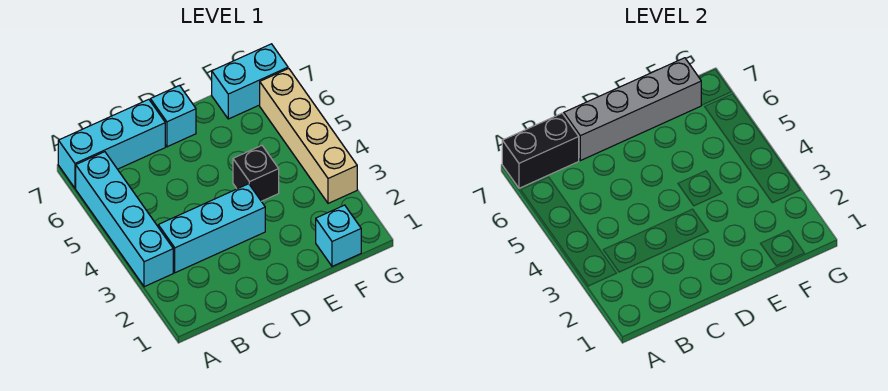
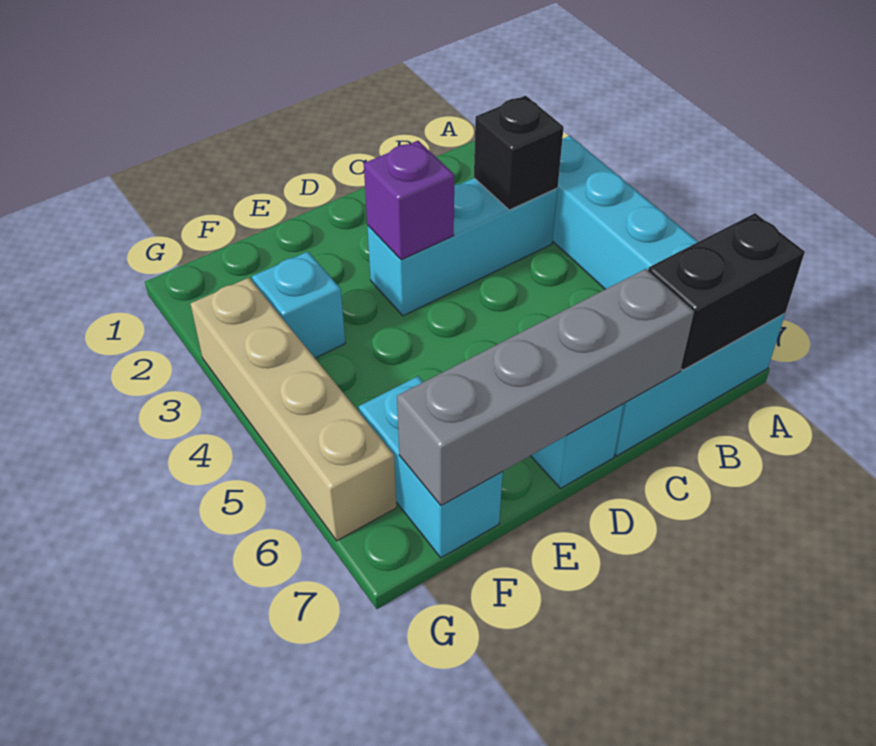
none -> purple brick D3 level 2
black brick E4 level 1 -> black brick B3 level 2
cyan brick F1 level 1 -> cyan brick F3 level 1
cyan brick F7:G7 level 1 -> cyan brick F6:F7 level 1

